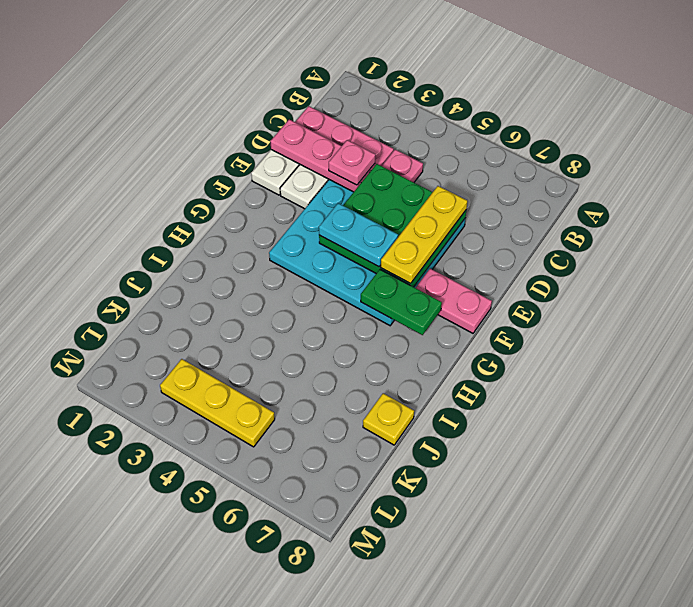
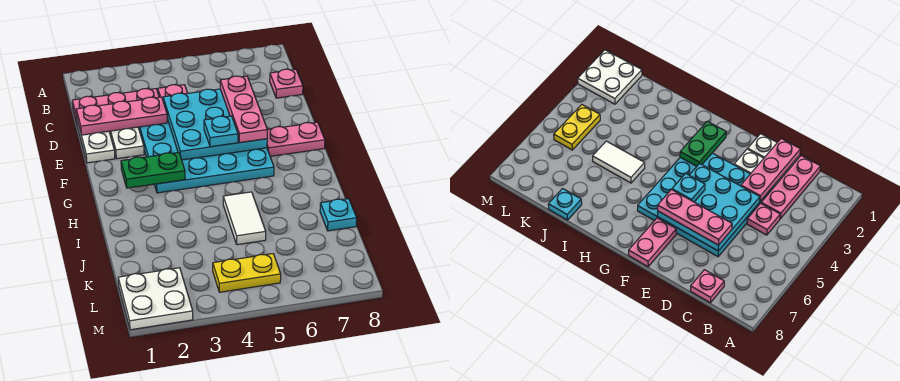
pink plate D3 level 3 -> pink plate C8 level 1
green plate D4:F6 level 2 -> cyan plate D4:F6 level 2
yellow plate D6:F6 level 3 -> pink plate D6:F6 level 3
cyan plate F4:F5 level 3 -> cyan plate F5 level 3
green plate G6:G7 level 2 -> green plate G2:G3 level 2
none -> white tile I5:J5 level 1
yellow plate J8 level 1 -> cyan plate J8 level 1
none -> white plate L1:M2 level 1
yellow plate L3:L5 level 1 -> yellow plate L4:L5 level 1

